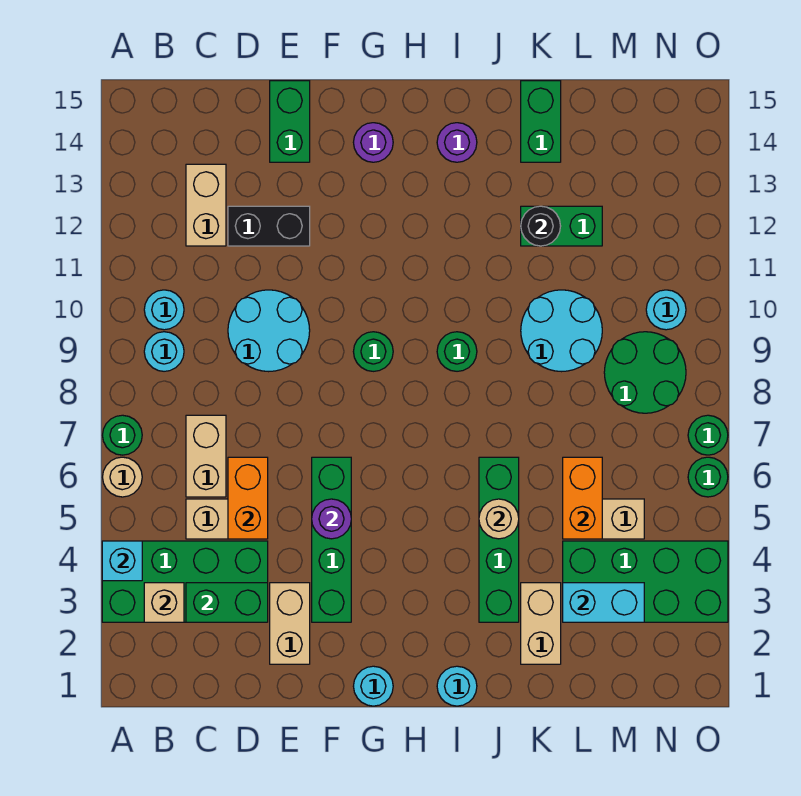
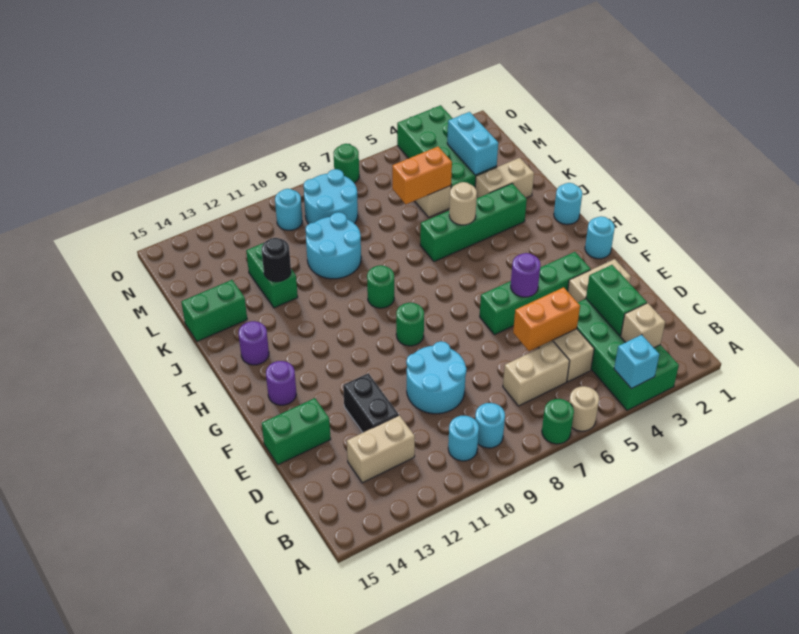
green round brick M8:N9 level 1 -> cyan round brick M8:N9 level 1
green round brick O6 level 1 -> none

